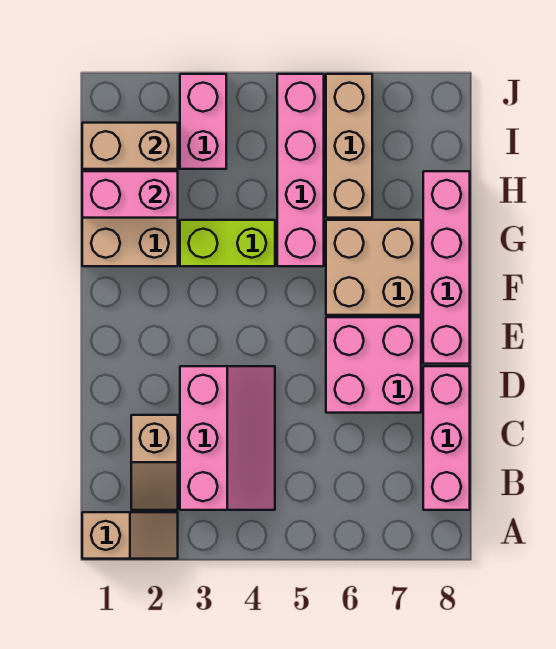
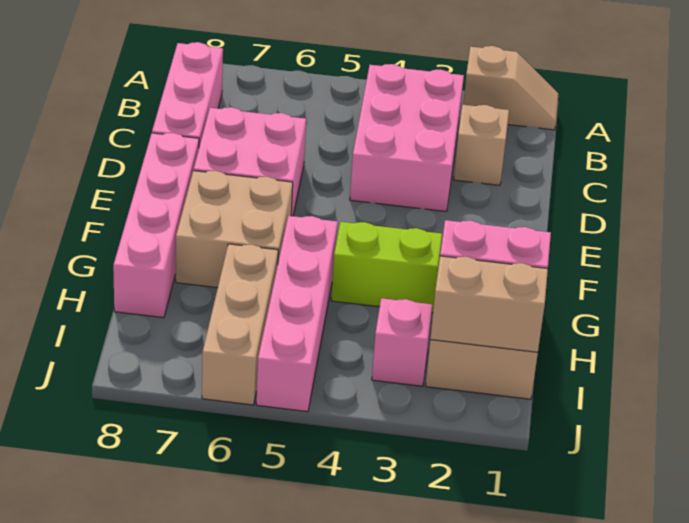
tan slope A1:A2 level 1 top 1 -> tan slope A1:A2 level 1 top 2
pink slope B3:D4 level 1 top 3 -> pink brick B3:D4 level 1
pink brick I3:J3 level 1 -> pink brick I3 level 1

